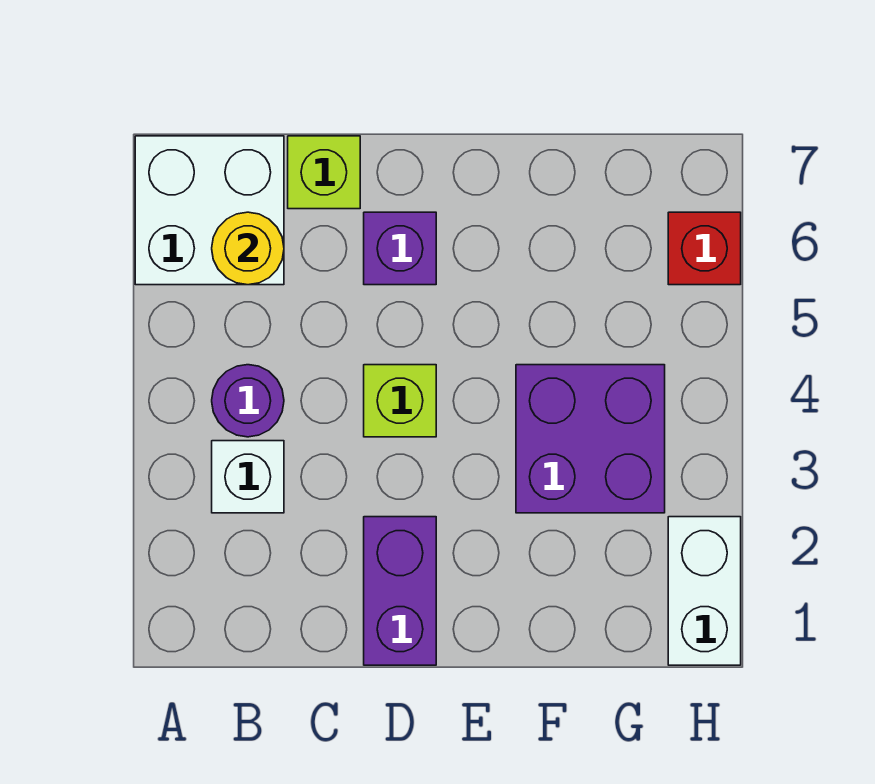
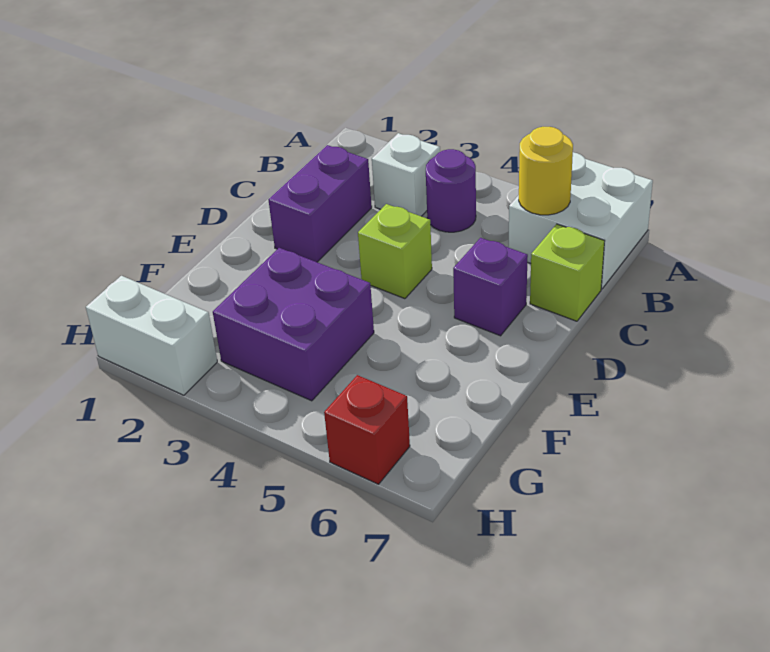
purple brick D1:D2 level 1 -> purple brick C2:D2 level 1

